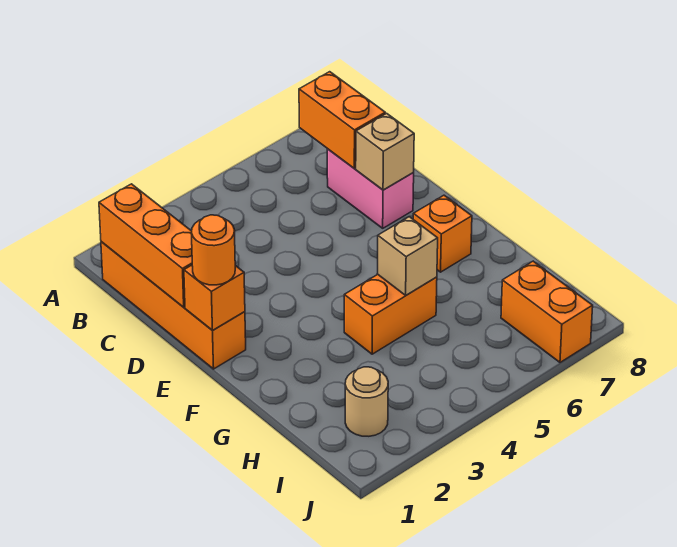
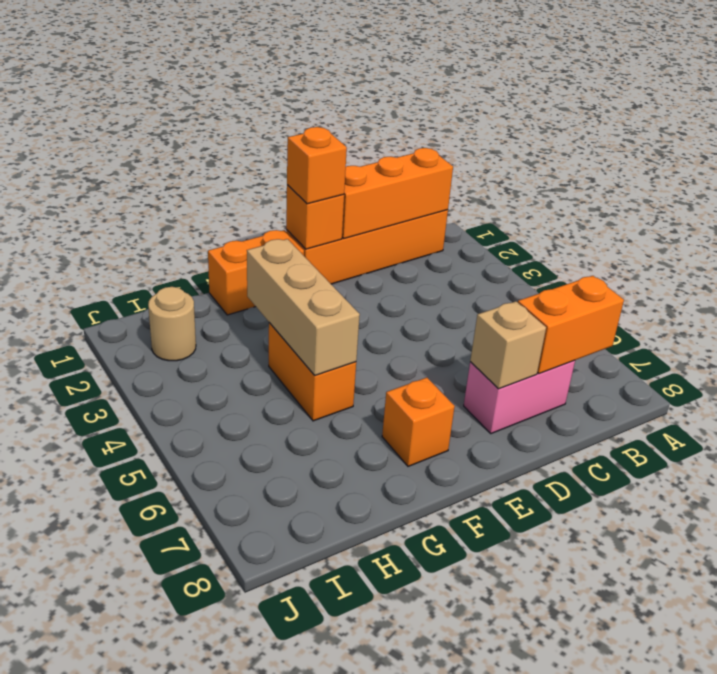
orange round brick E1 level 3 -> orange brick E1 level 3
tan brick G5 level 2 -> tan brick G3:G5 level 2
orange brick I7:J7 level 1 -> orange brick F1:G1 level 1

